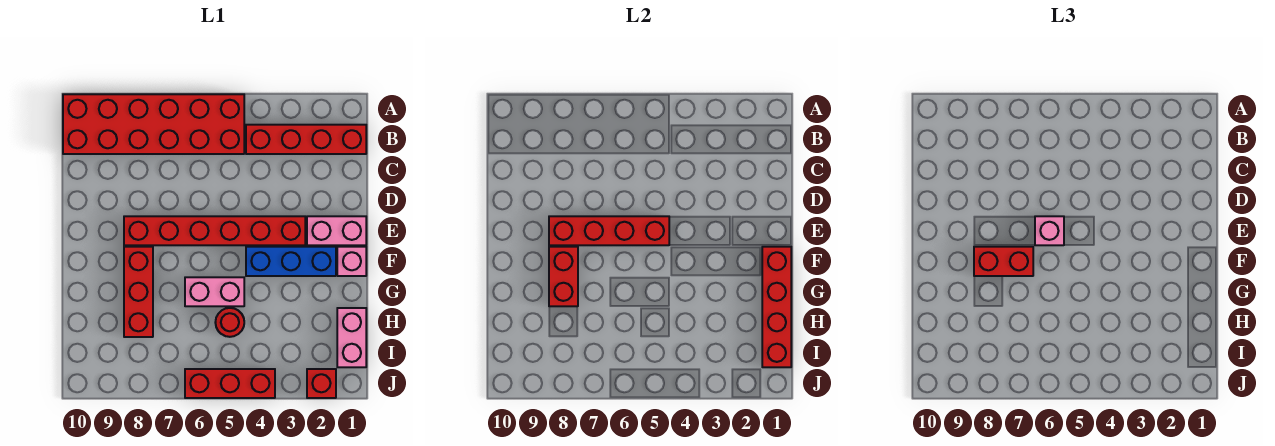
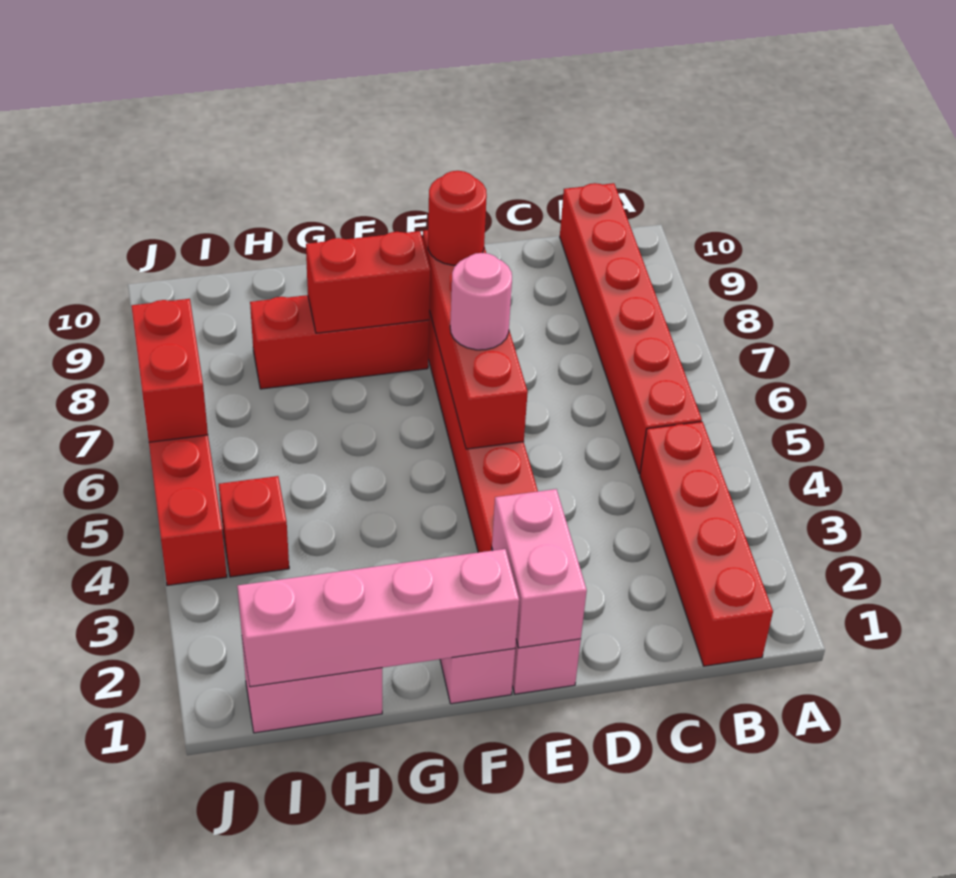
red brick A5:B10 level 1 -> red brick B5:B10 level 1
pink brick E6 level 3 -> pink round brick E6 level 3
red brick F1:I1 level 2 -> pink brick F1:I1 level 2
blue brick F2:F4 level 1 -> none
red brick F7:F8 level 3 -> red brick J6:J7 level 2
pink brick G5:G6 level 1 -> pink brick E1:E2 level 2
red round brick H5 level 1 -> red round brick E8 level 3
red brick J2 level 1 -> red brick I4 level 1

